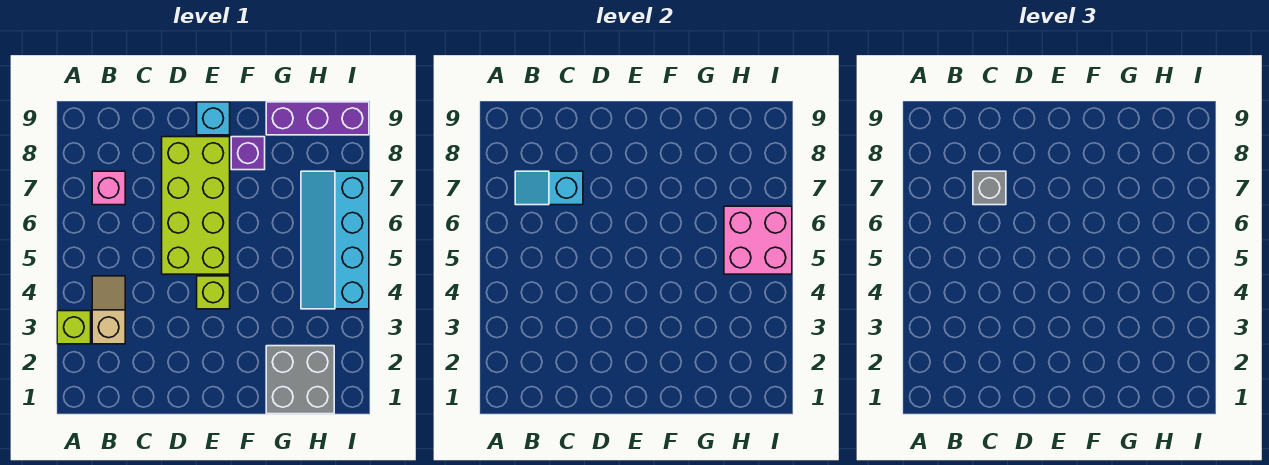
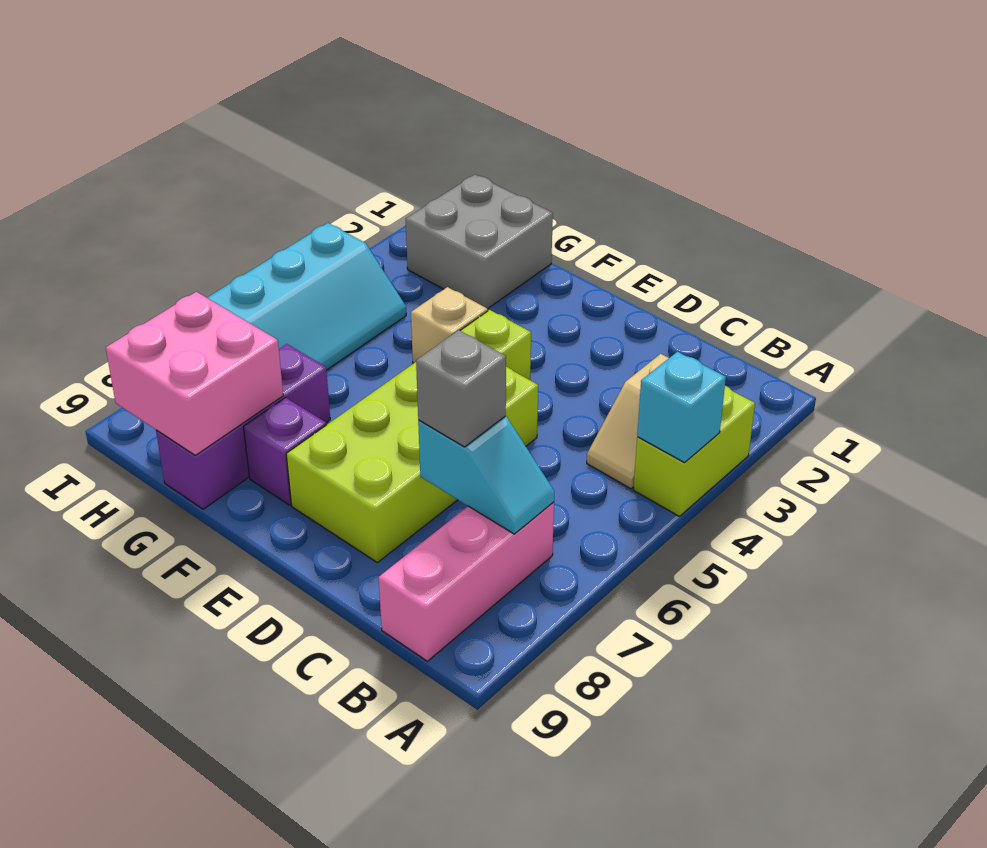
lime brick A3 level 1 -> lime brick A3:A4 level 1
pink brick B7 level 1 -> pink brick B7:B9 level 1
cyan brick E9 level 1 -> cyan brick A4 level 2
none -> tan brick F4 level 1
purple brick G9:I9 level 1 -> purple brick G7:G9 level 1
pink brick H5:I6 level 2 -> pink brick G8:H9 level 2

